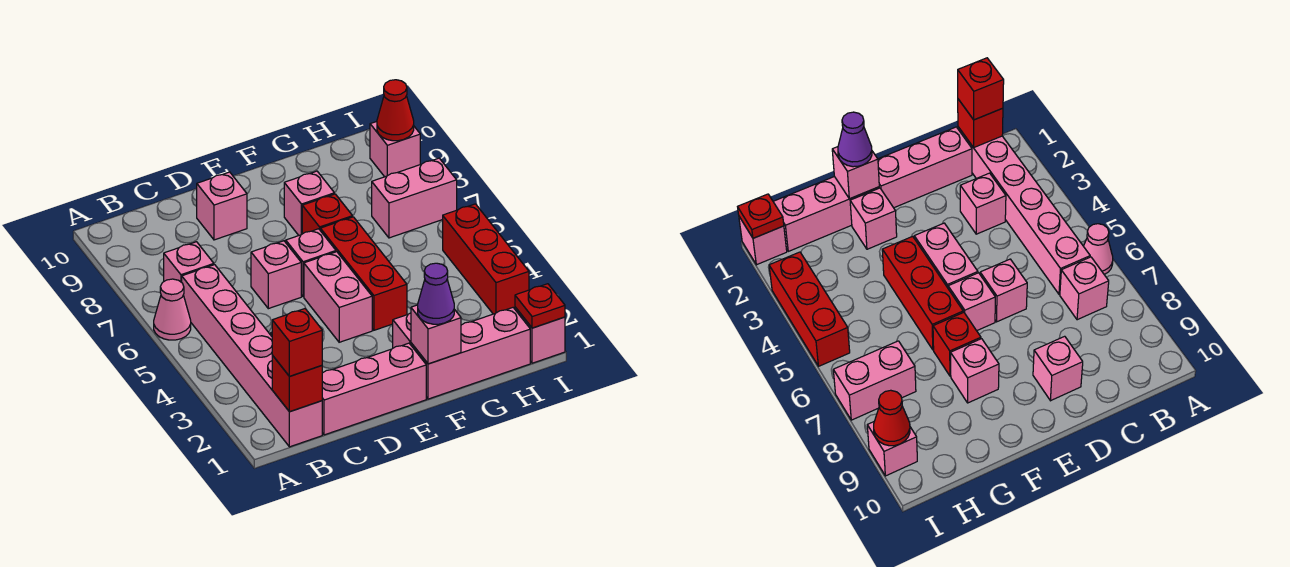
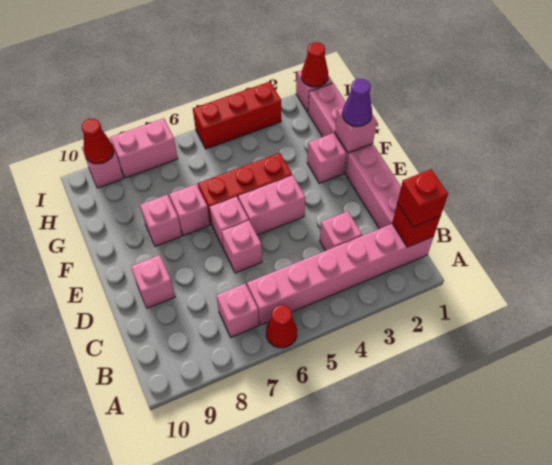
pink cone A6 level 1 -> red cone A6 level 1
red brick F7 level 1 -> pink brick F7 level 1
pink brick H7:I7 level 1 -> pink brick I7:I8 level 1
red plate I1 level 2 -> red cone I1 level 2

